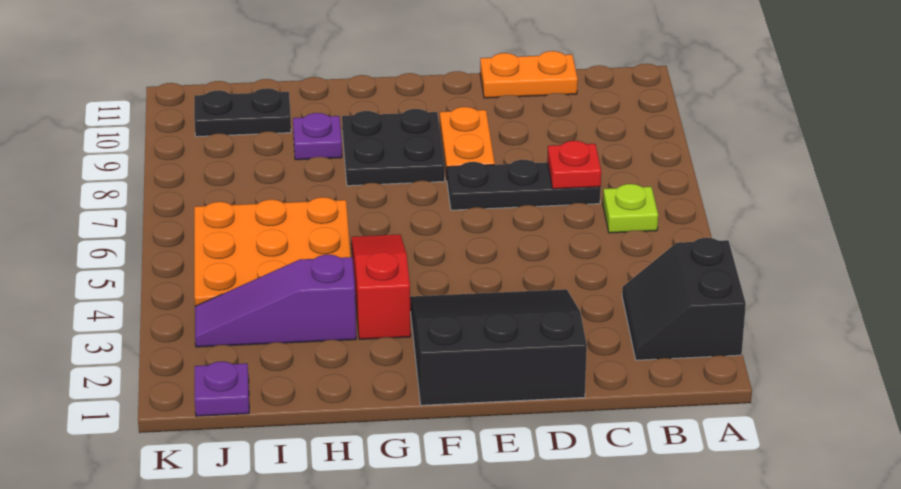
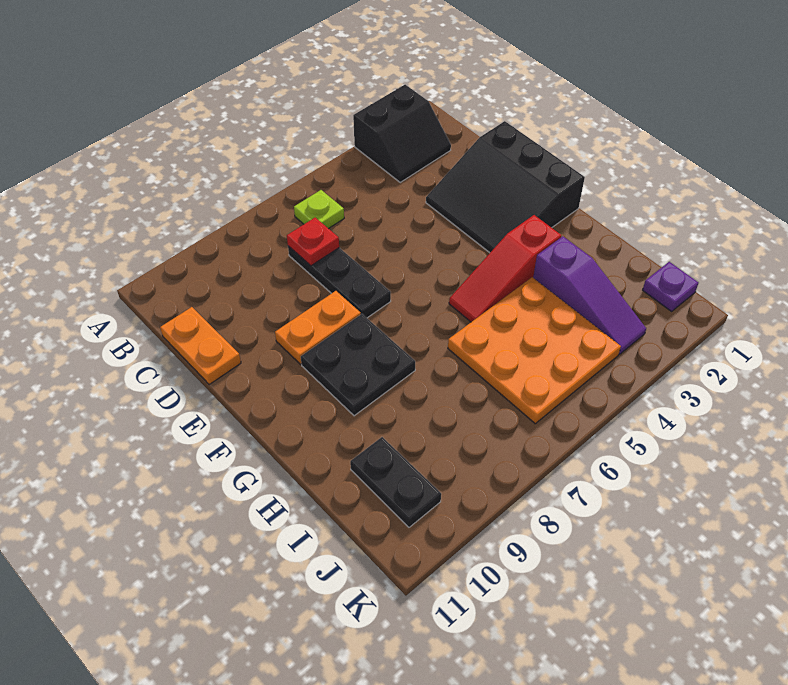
purple plate H9 level 1 -> none

